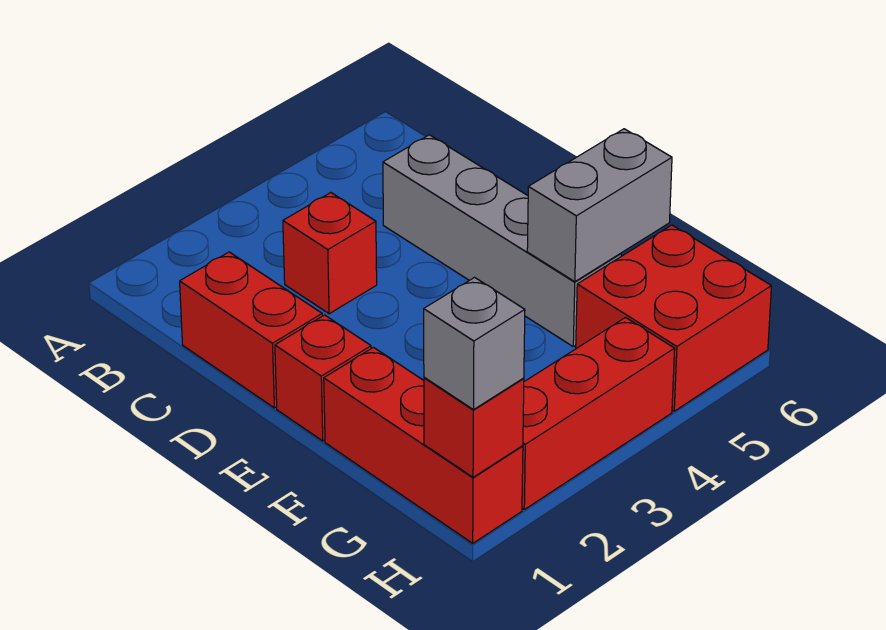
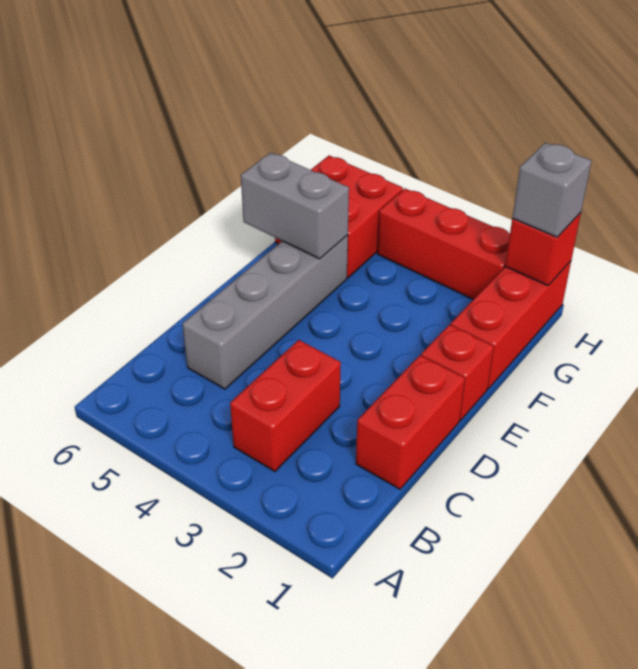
red brick C3 level 1 -> red brick B3:C3 level 1

